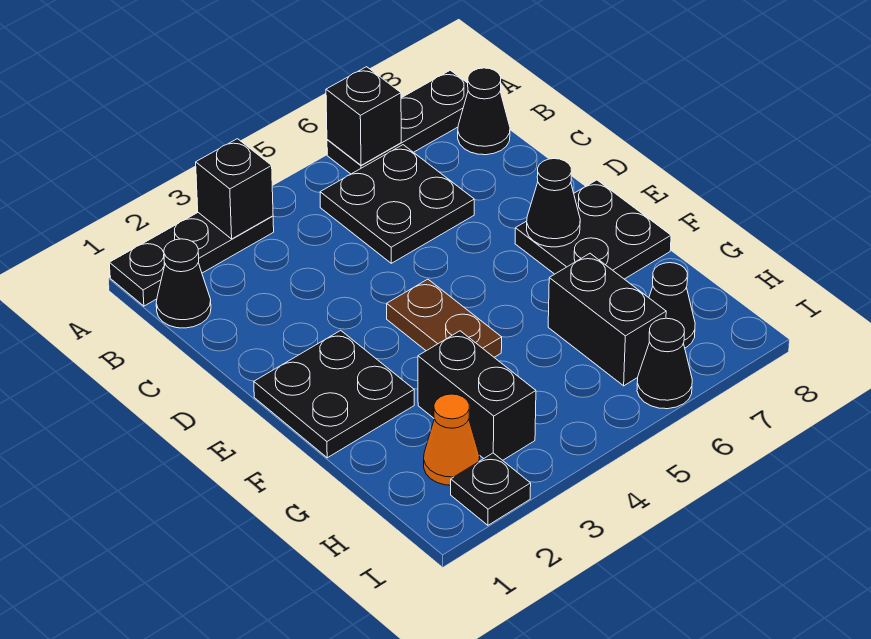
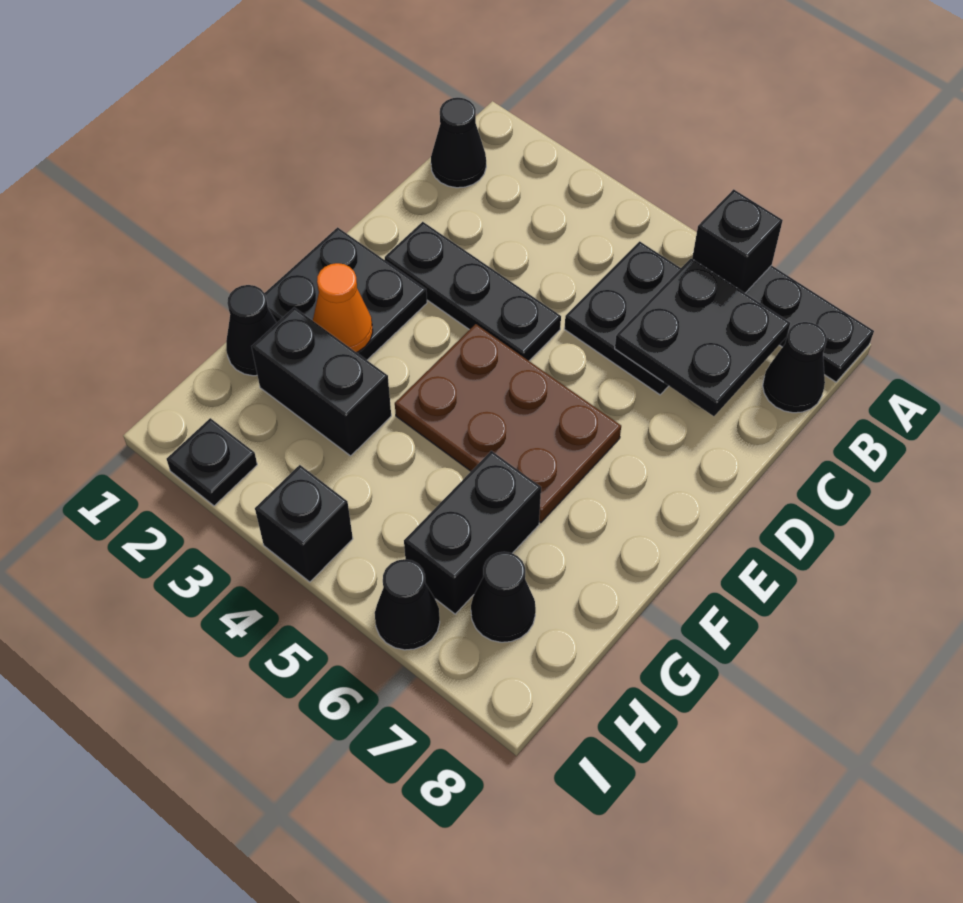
black plate A1:A3 level 1 -> black plate D2:D4 level 1
black brick A3 level 2 -> black brick I4 level 1
brown plate E4:F4 level 1 -> brown plate E4:F6 level 1
black plate E7:F8 level 1 -> black plate B6:C7 level 2
black cone E7 level 2 -> black cone G1 level 1
black brick G3:H3 level 1 -> black brick G2:G3 level 1
orange cone H2 level 1 -> orange cone F2 level 2

